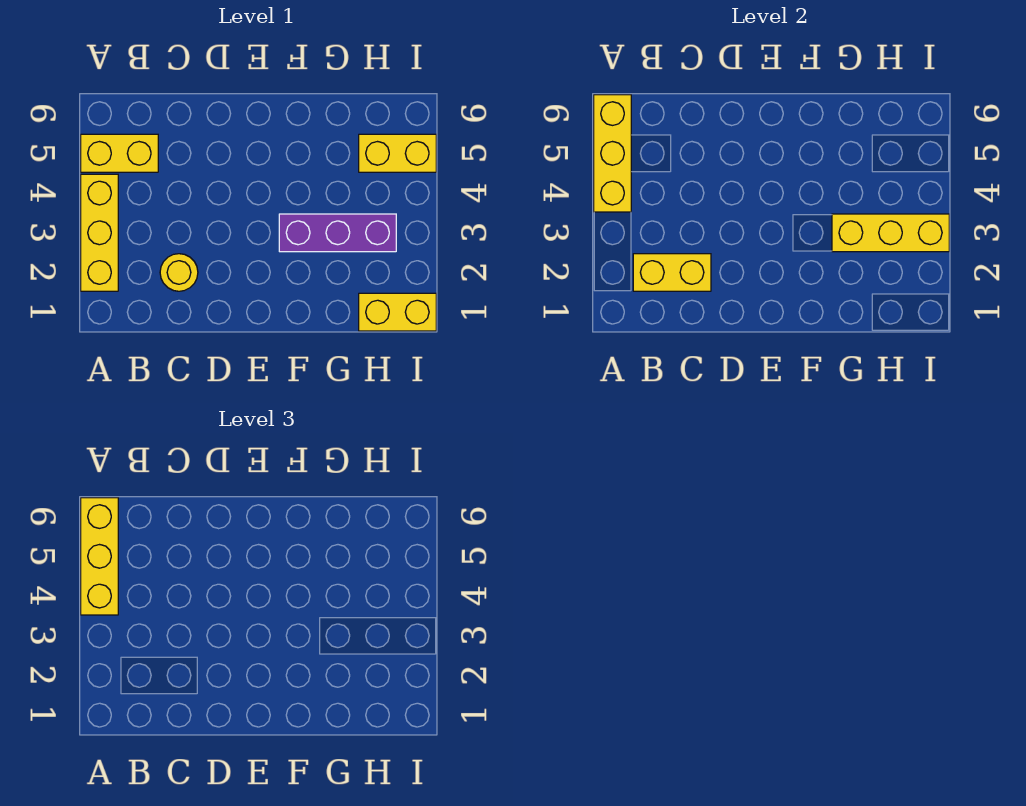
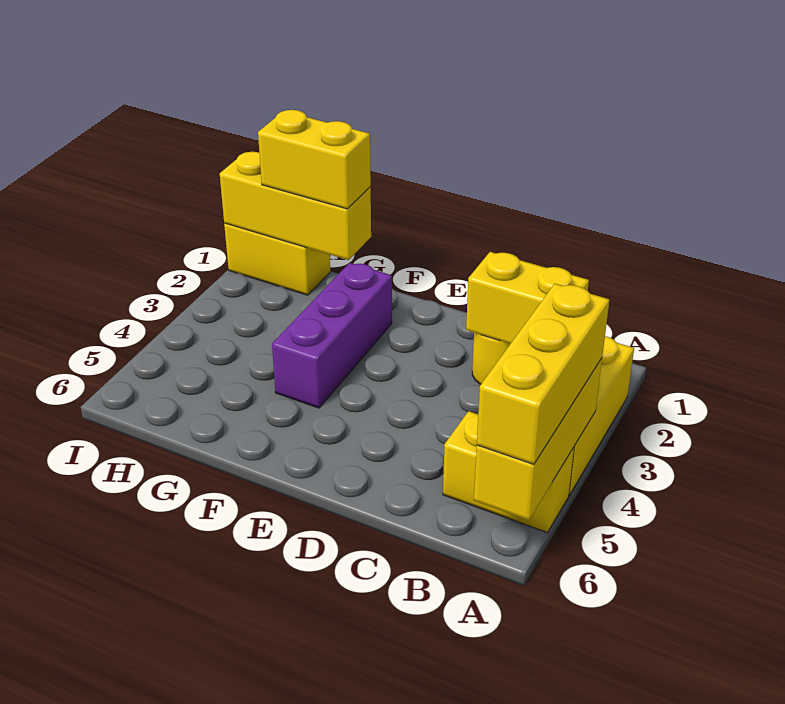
purple brick F3:H3 level 1 -> purple brick F2:F4 level 1
yellow brick G3:I3 level 2 -> yellow brick G1:I1 level 2
yellow brick H5:I5 level 1 -> yellow brick G1:H1 level 3

